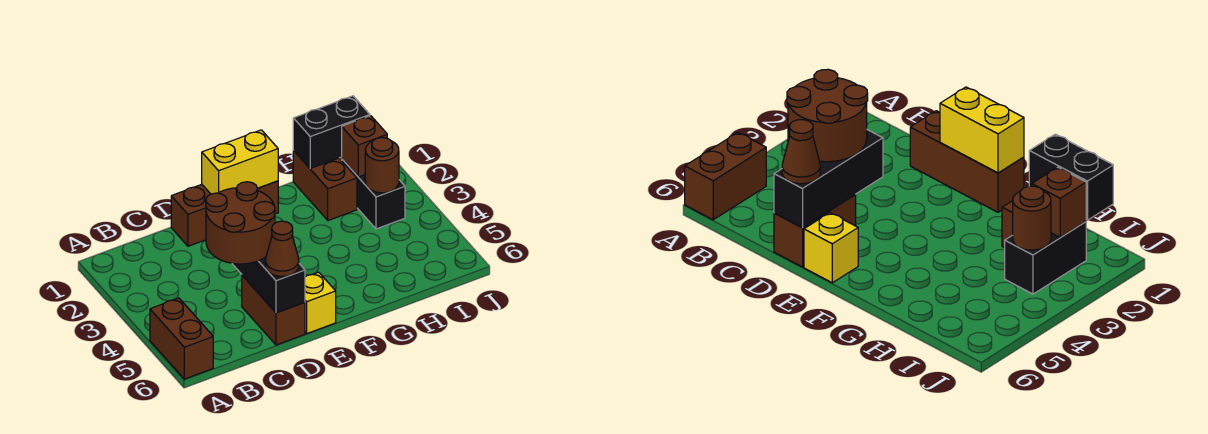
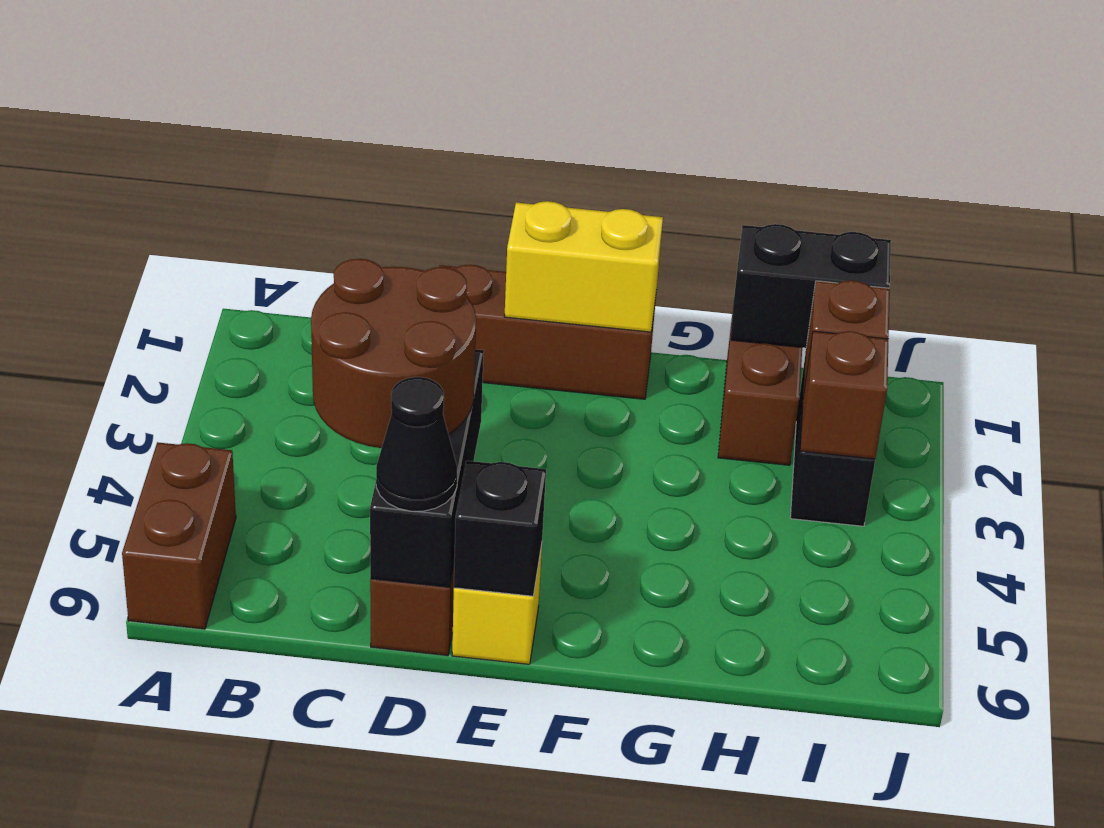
brown cone D6 level 3 -> black cone D6 level 3
none -> black brick E6 level 2
brown round brick I3 level 2 -> brown brick I3 level 2

